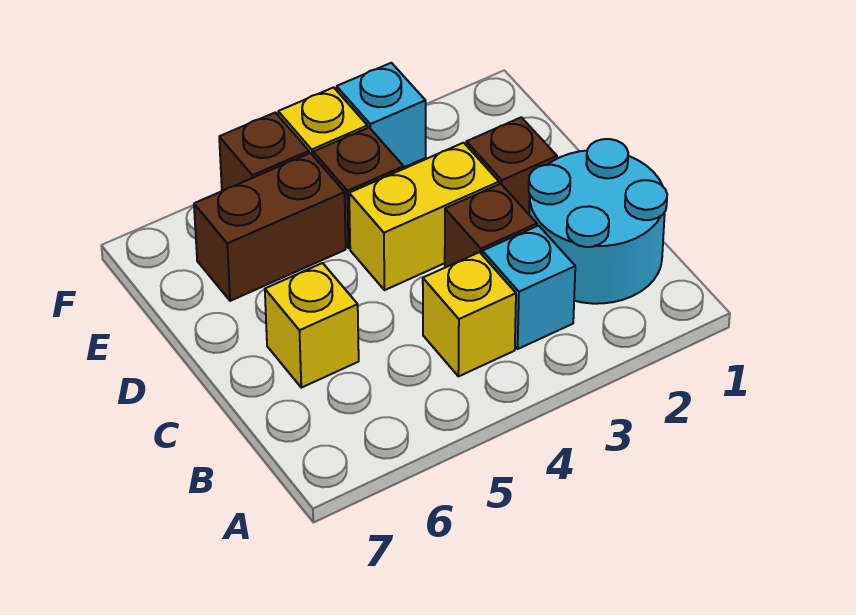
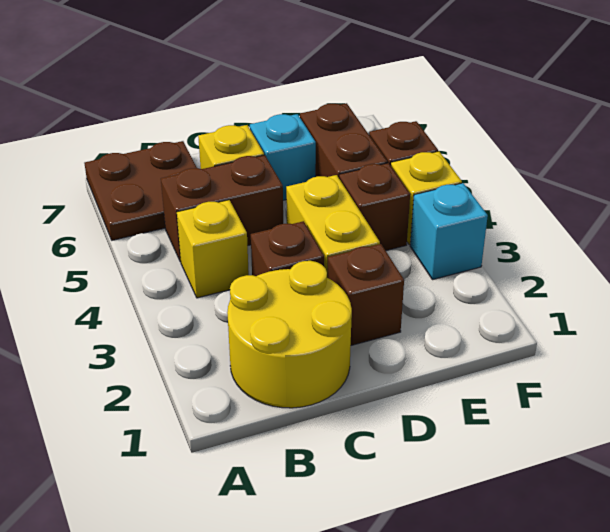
none -> brown plate A6:B7 level 1
cyan round brick B1:C2 level 1 -> yellow round brick B1:C2 level 1
cyan brick B3 level 1 -> cyan brick D6 level 1
none -> brown brick B5:C5 level 1

